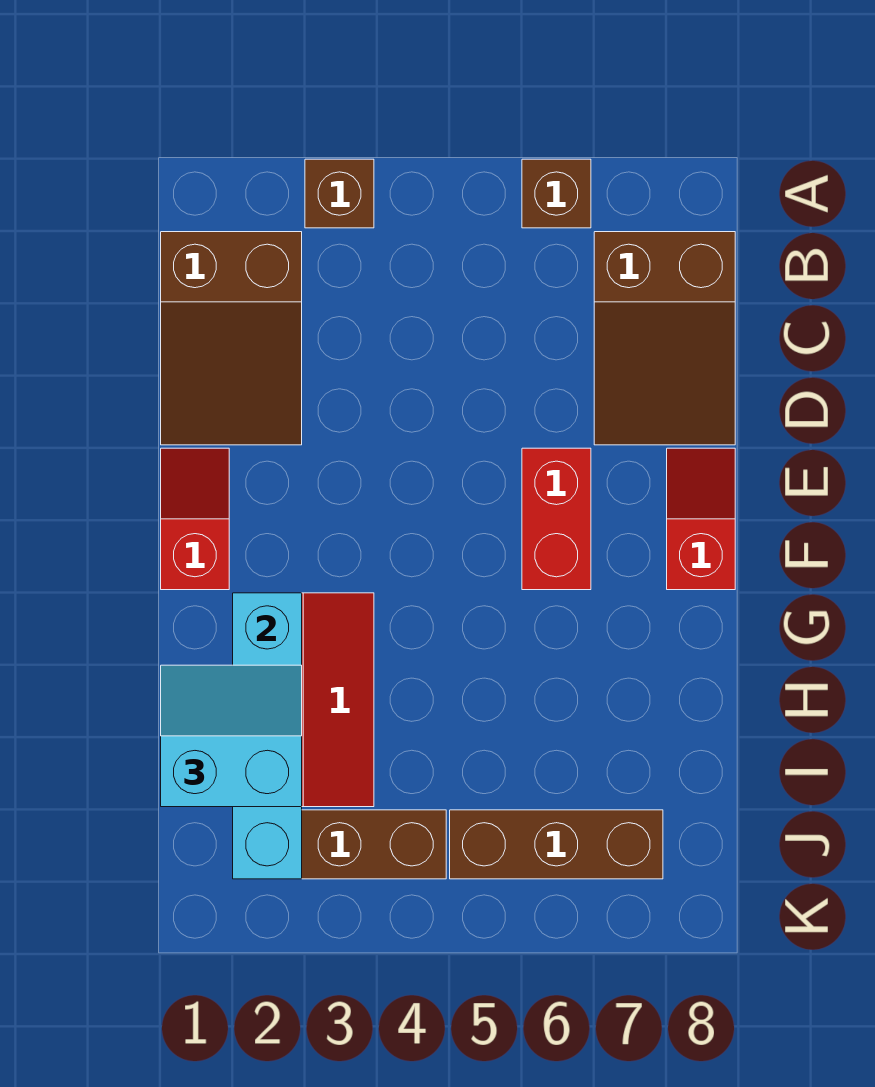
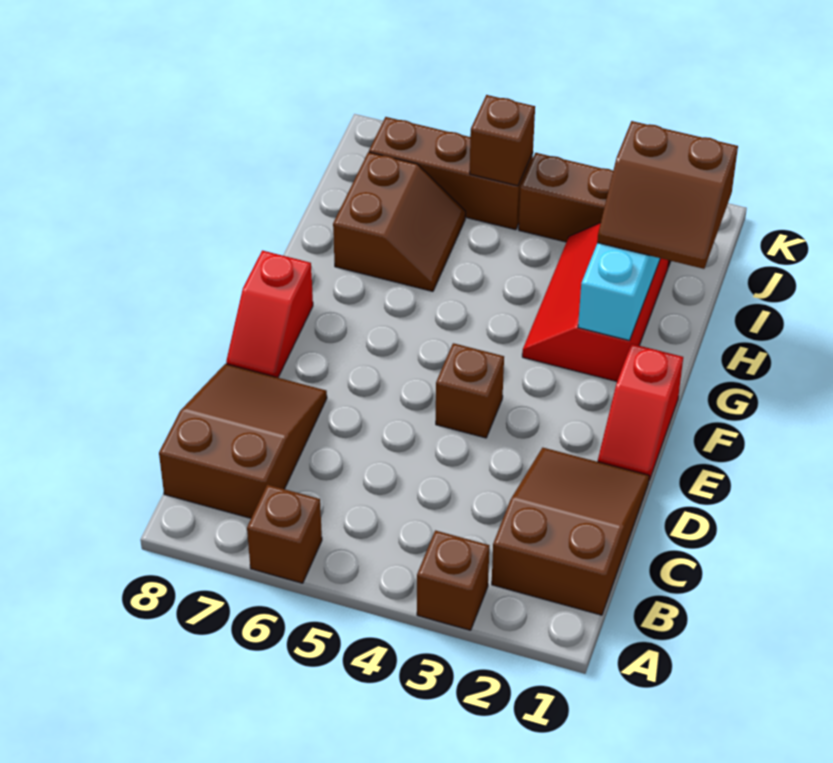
none -> brown brick E4 level 1
red brick E6:F6 level 1 -> none
cyan slope H1:I2 level 3 top I -> brown slope H1:I2 level 3 top I
none -> brown slope H6:I7 level 1 top 7
none -> brown brick J5 level 2

